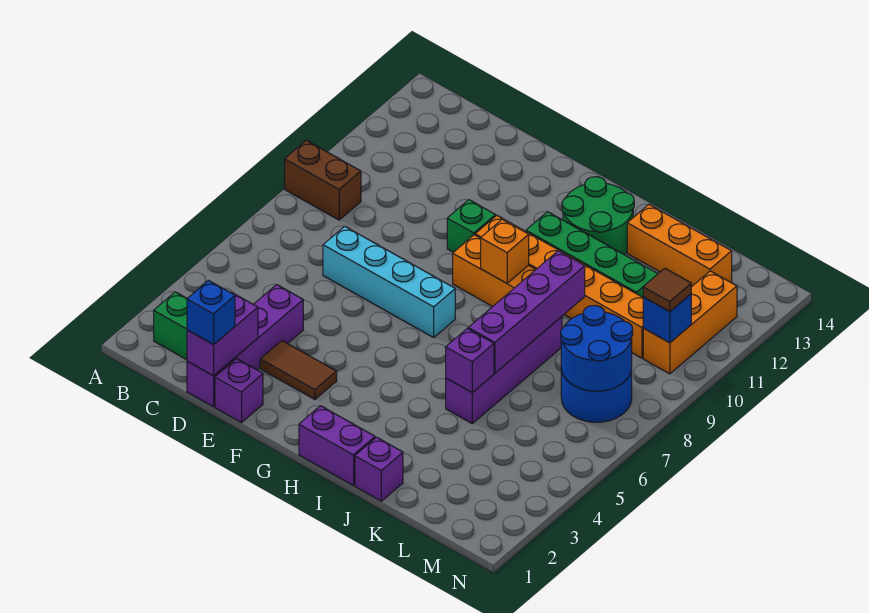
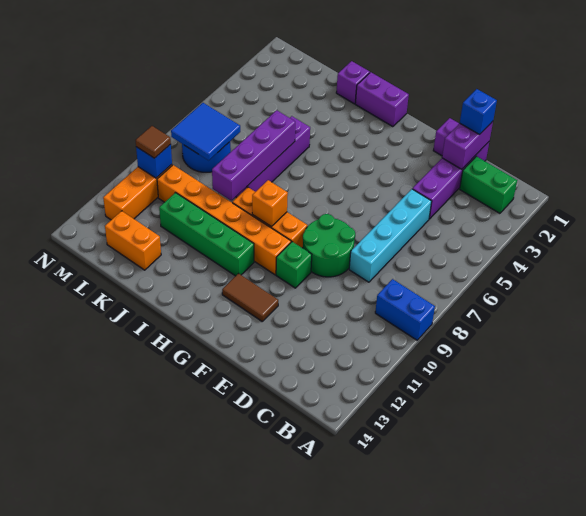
brown brick A9:B9 level 1 -> blue brick A9:B9 level 1
cyan brick D7:G7 level 1 -> cyan brick D5:D8 level 1
brown tile E3:F3 level 1 -> brown tile F12:G12 level 1
green round brick H12:I13 level 1 -> green round brick E8:F9 level 1
purple brick J5 level 2 -> none
orange brick J13:L13 level 1 -> orange brick K13:L13 level 1
blue round brick L7:M8 level 2 -> blue tile L7:M8 level 2

